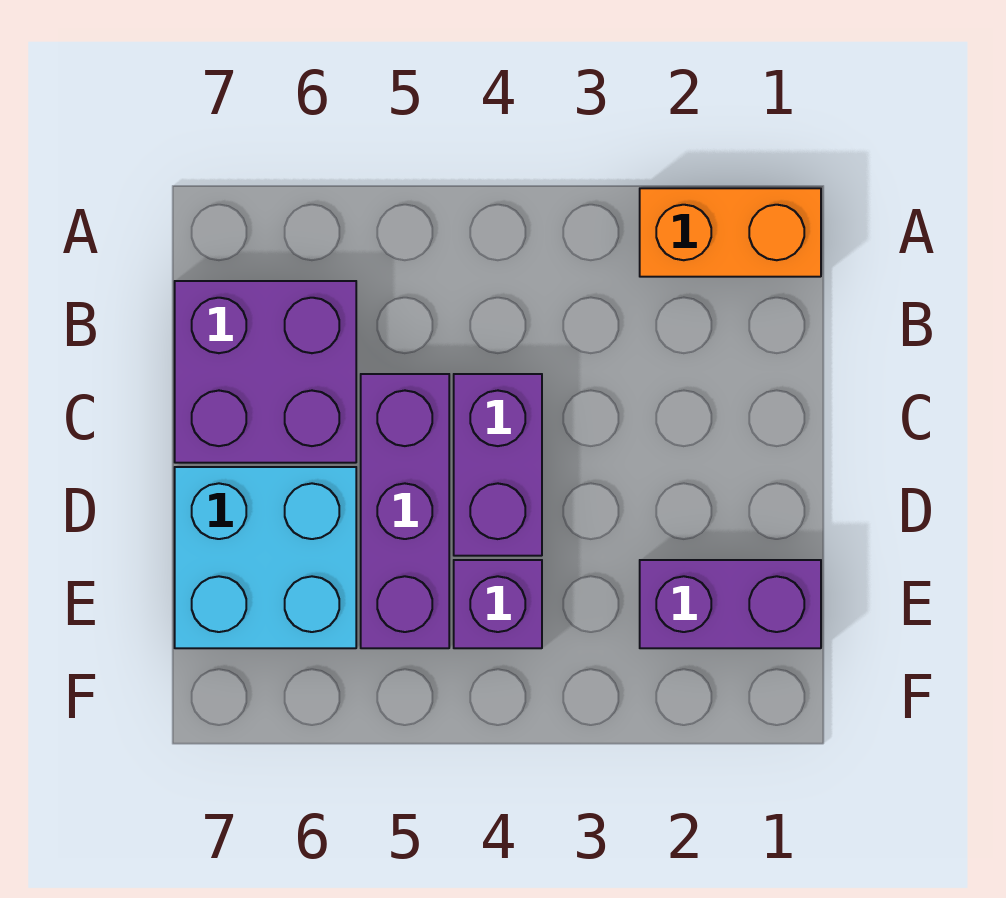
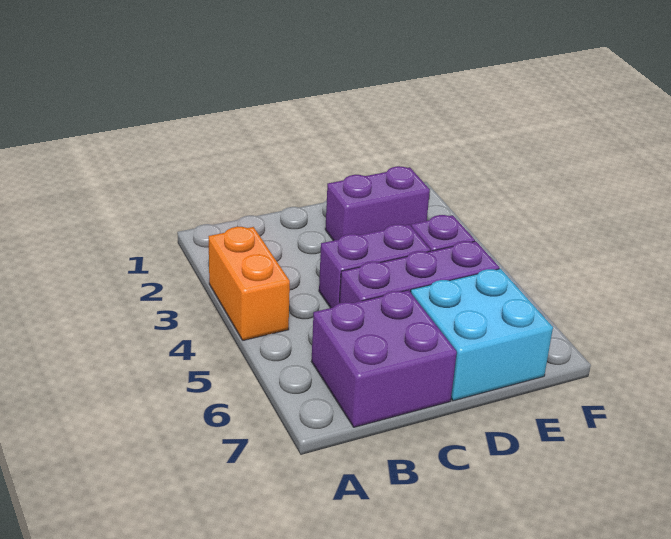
orange brick A1:A2 level 1 -> orange brick A3:A4 level 1
purple brick E1:E2 level 1 -> purple brick D2:E2 level 1

